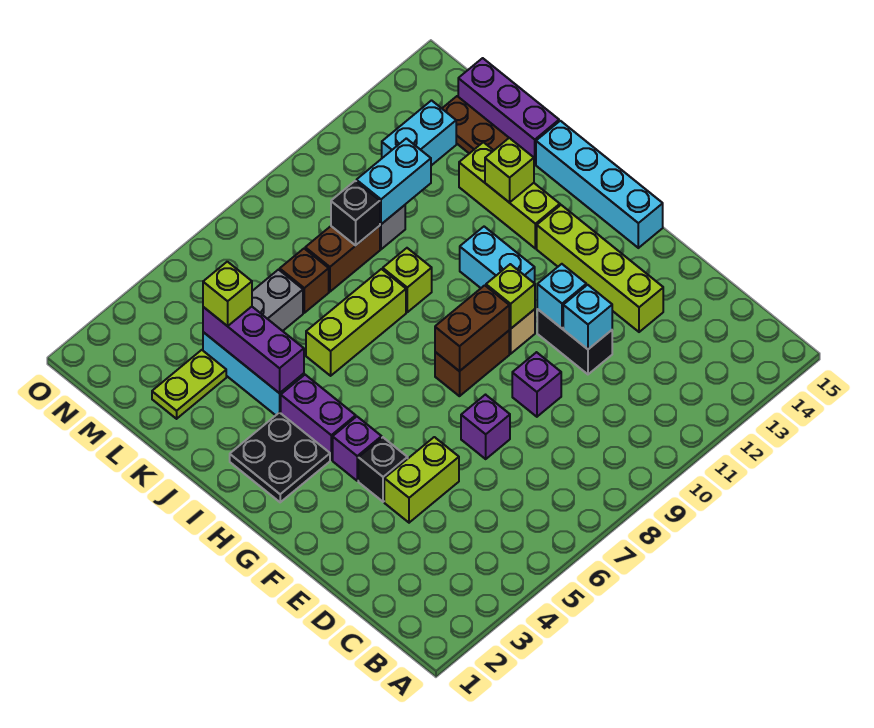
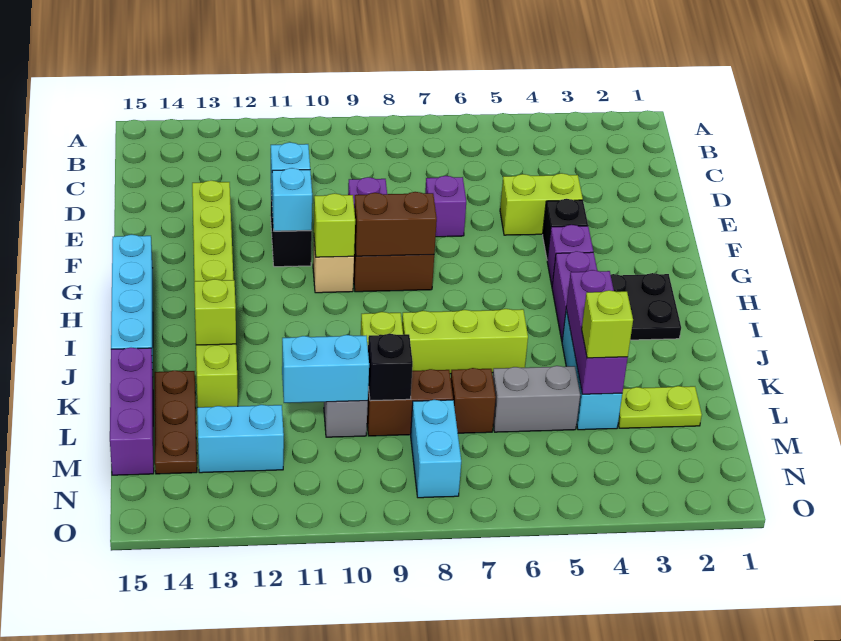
cyan brick H11:I11 level 1 -> cyan brick M8:N8 level 1

